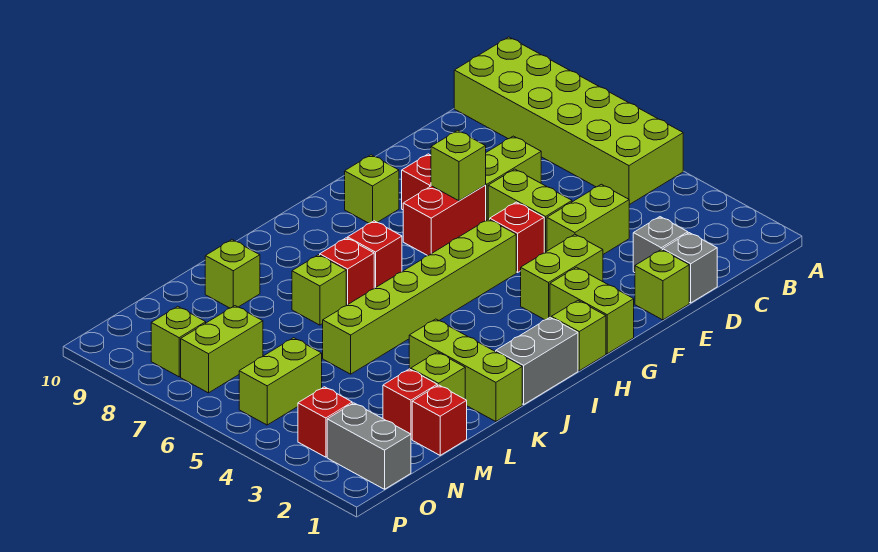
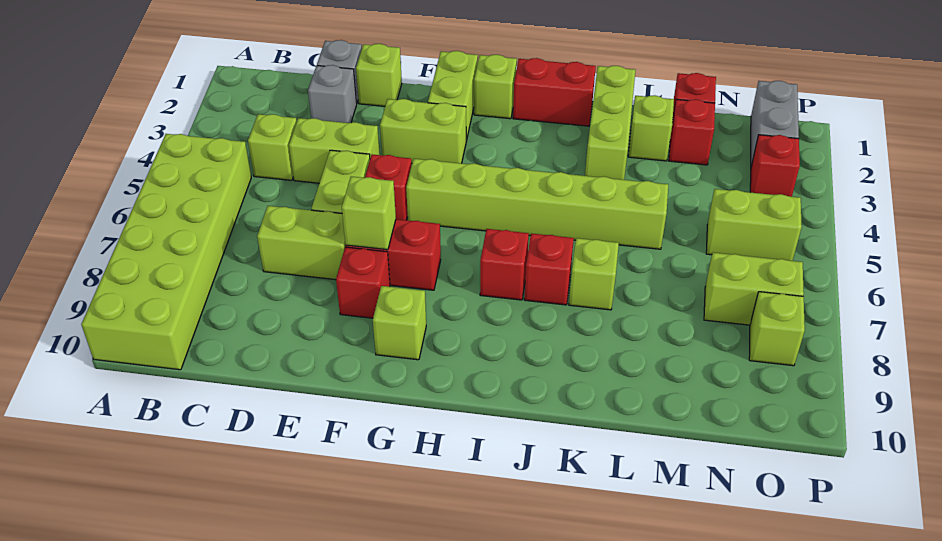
grey brick I1:J1 level 1 -> red brick I1:J1 level 1
lime brick L9 level 1 -> lime brick C4 level 1

